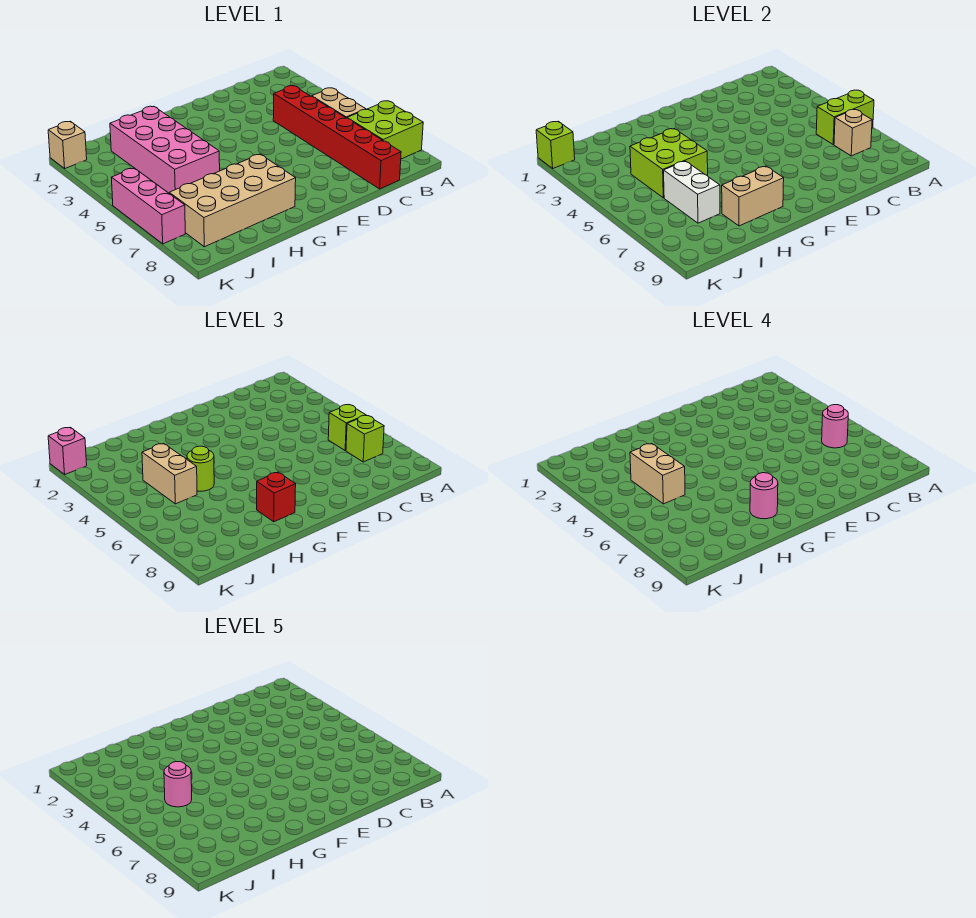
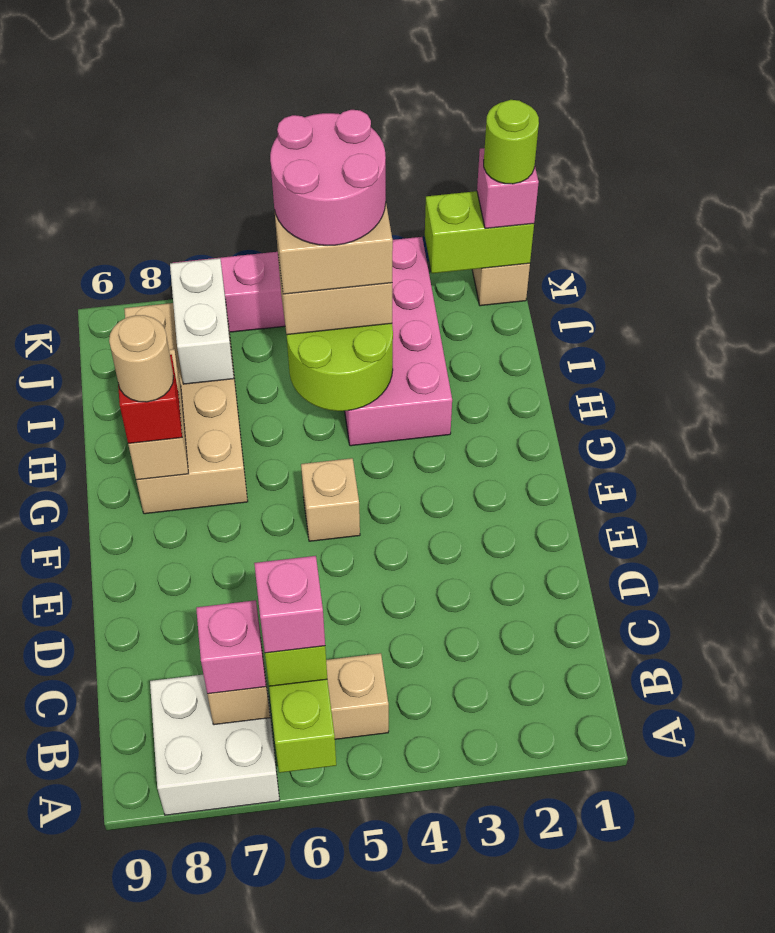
lime brick A7:B8 level 1 -> white brick A7:B8 level 1
pink round brick B6 level 4 -> pink brick B6 level 4
lime brick B7 level 3 -> pink brick B7 level 3
red brick C4:C9 level 1 -> none
none -> tan brick F5 level 1
pink round brick G8 level 4 -> tan round brick G8 level 4
pink brick H2:I5 level 1 -> pink brick H3:K4 level 1
lime brick H4:I5 level 2 -> lime round brick H4:I5 level 2
lime round brick H5 level 3 -> lime round brick K1 level 4
pink round brick I5 level 5 -> pink round brick I4:J5 level 5
white brick I6:I7 level 2 -> white brick I7:J7 level 2
lime brick K1 level 2 -> lime brick K1:K2 level 2

